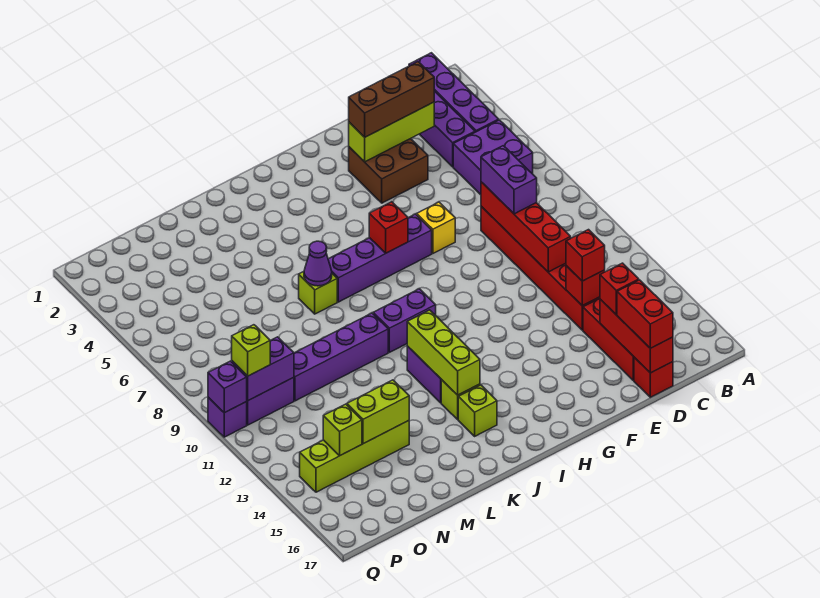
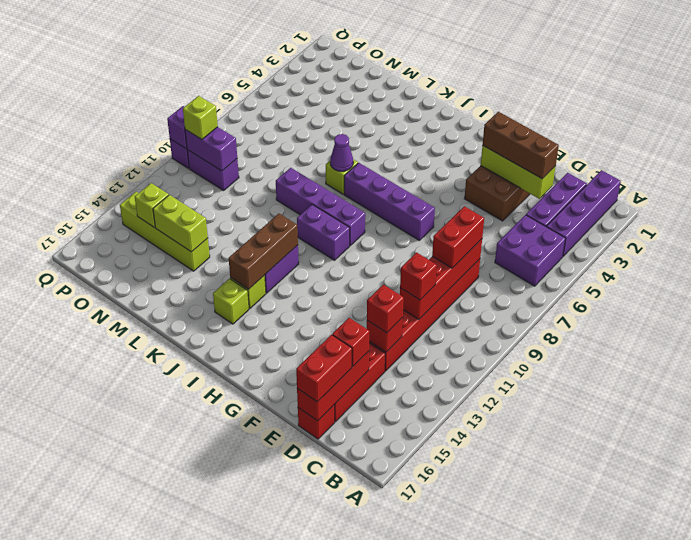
purple brick D8:D9 level 3 -> red brick D8:D9 level 3
yellow brick F7 level 1 -> none
red brick H7 level 2 -> red brick D11 level 3
lime brick J12:J14 level 2 -> brown brick J12:J14 level 2
purple brick K10:N10 level 1 -> purple brick I9:L9 level 1

